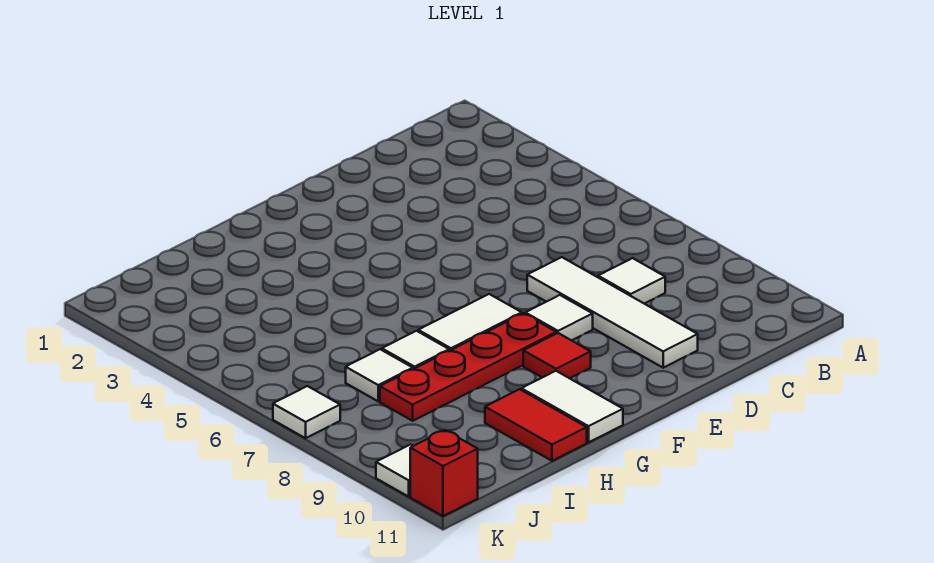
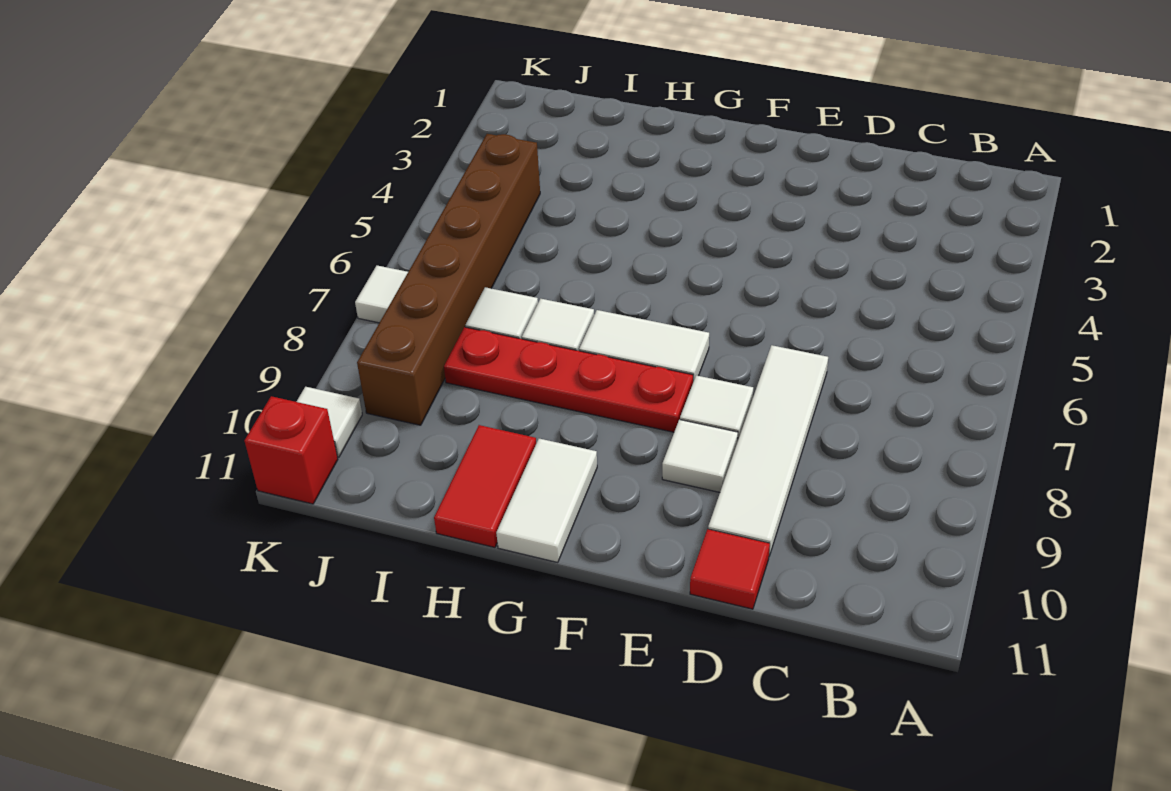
white tile C8 level 1 -> white tile E9 level 1
red tile F9 level 1 -> red tile D11 level 1
none -> brown brick J4:J9 level 1

